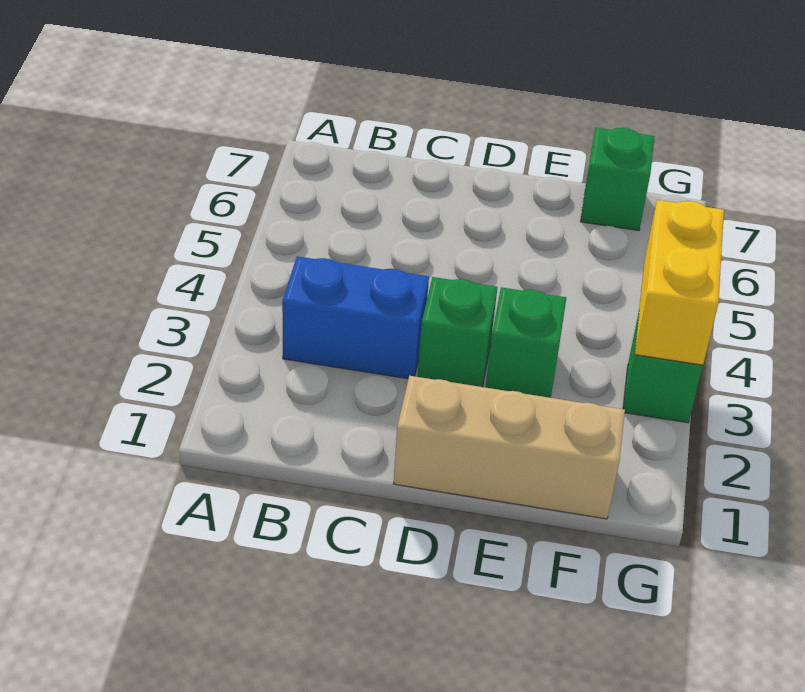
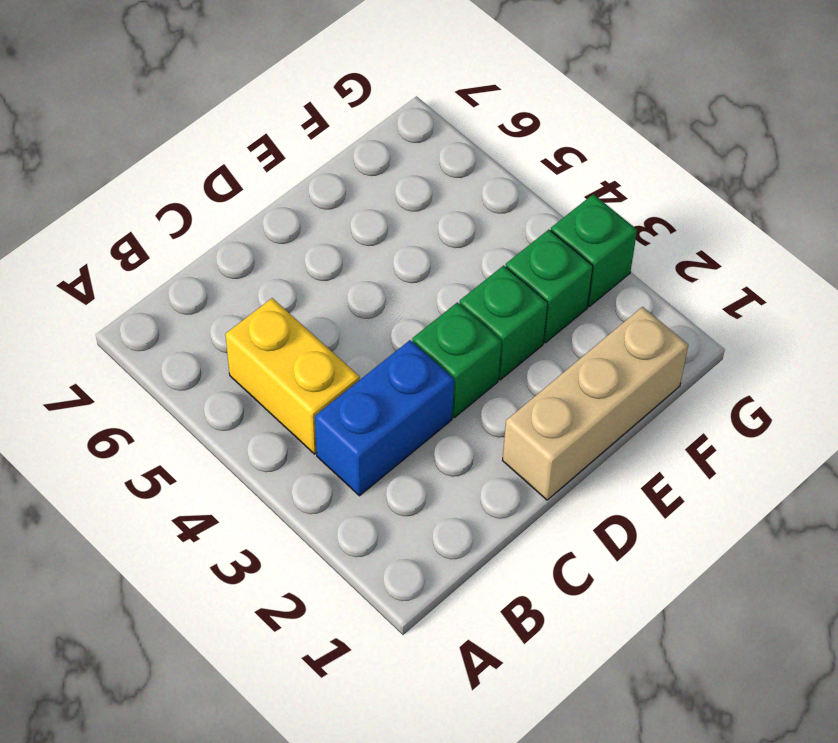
green brick F7 level 1 -> green brick F3 level 1
yellow brick G3:G4 level 2 -> yellow brick B4:B5 level 1

